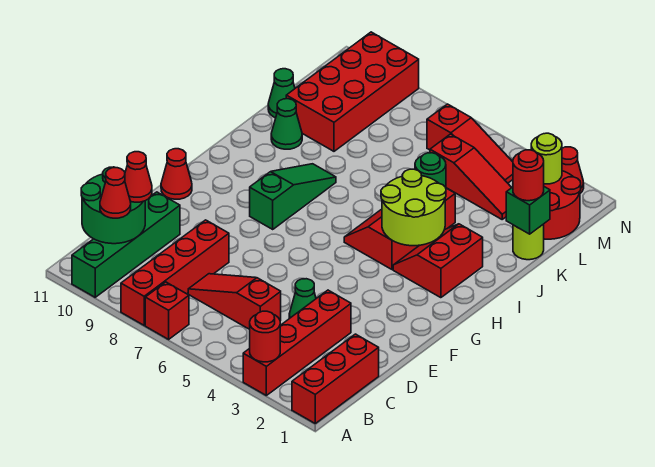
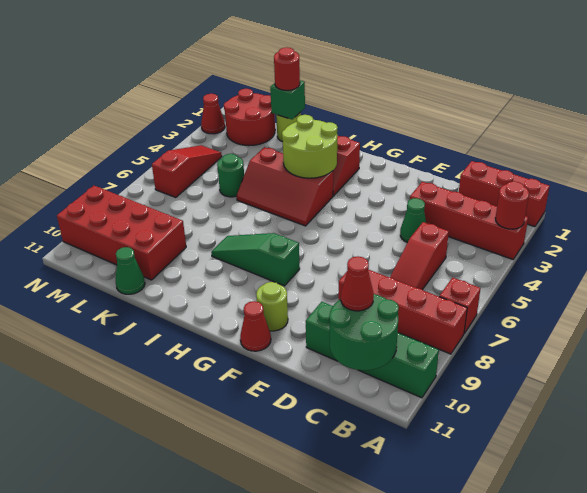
red cone B10 level 3 -> none
green cone J10 level 1 -> none
red slope L3:L5 level 1 top 5 -> none
lime round brick M2 level 2 -> lime round brick F10 level 1

